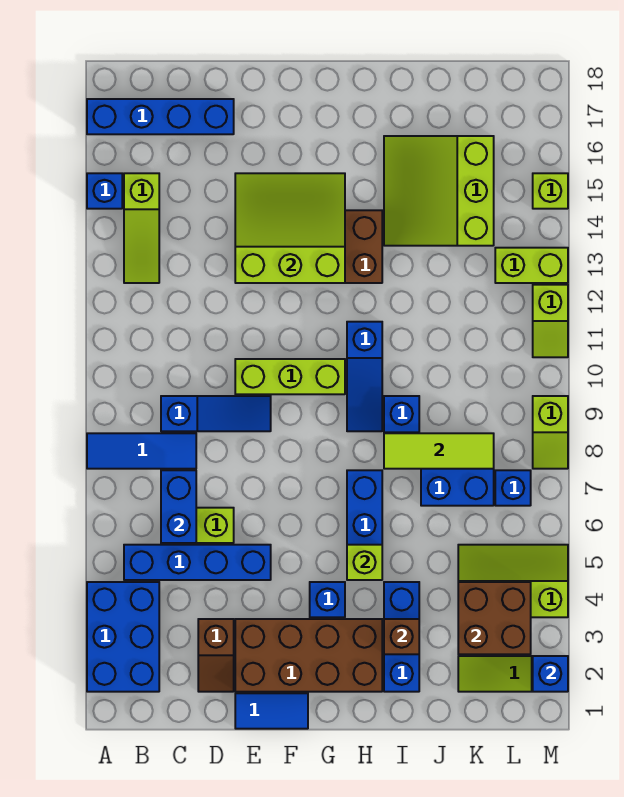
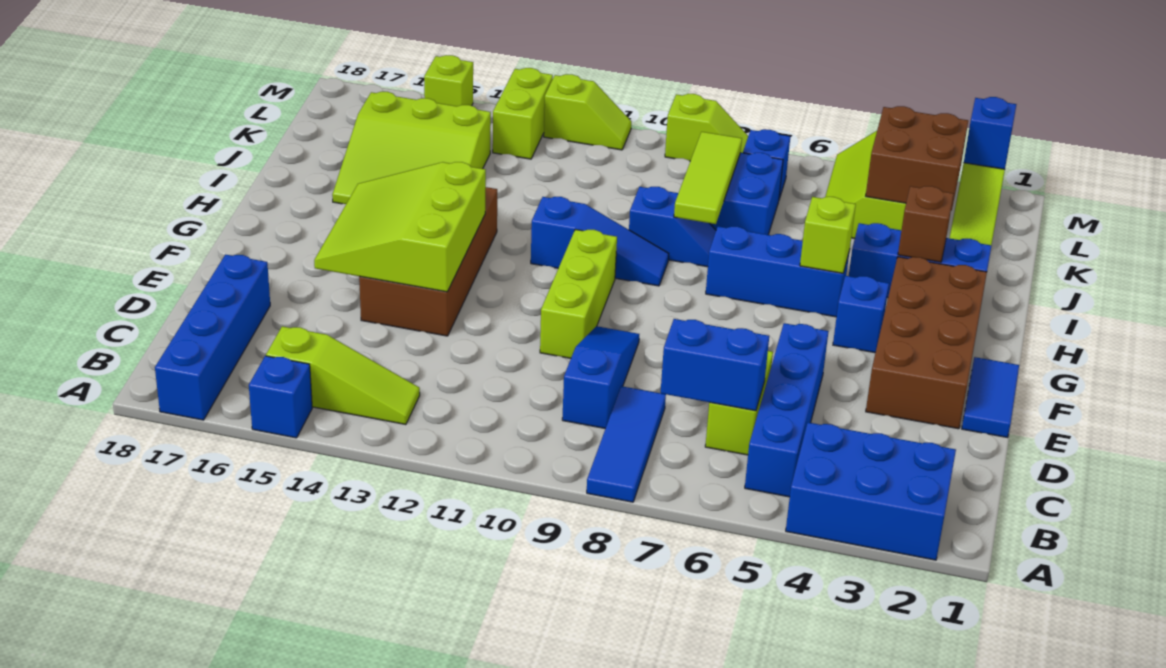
brown slope D2:D3 level 1 top 3 -> none

